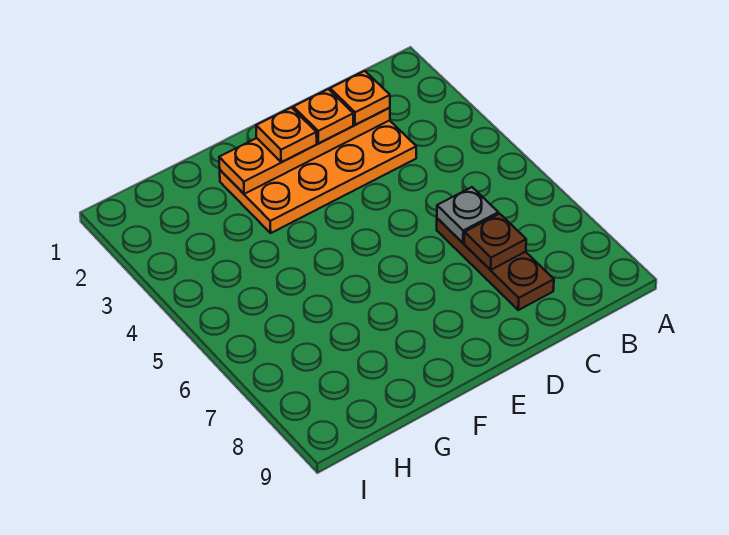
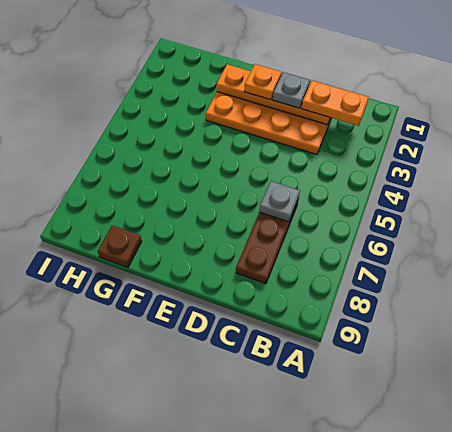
orange plate C2 level 3 -> orange plate B2:C2 level 3
brown plate C7 level 2 -> brown plate G9 level 1
orange plate D2 level 3 -> grey plate D2 level 3

